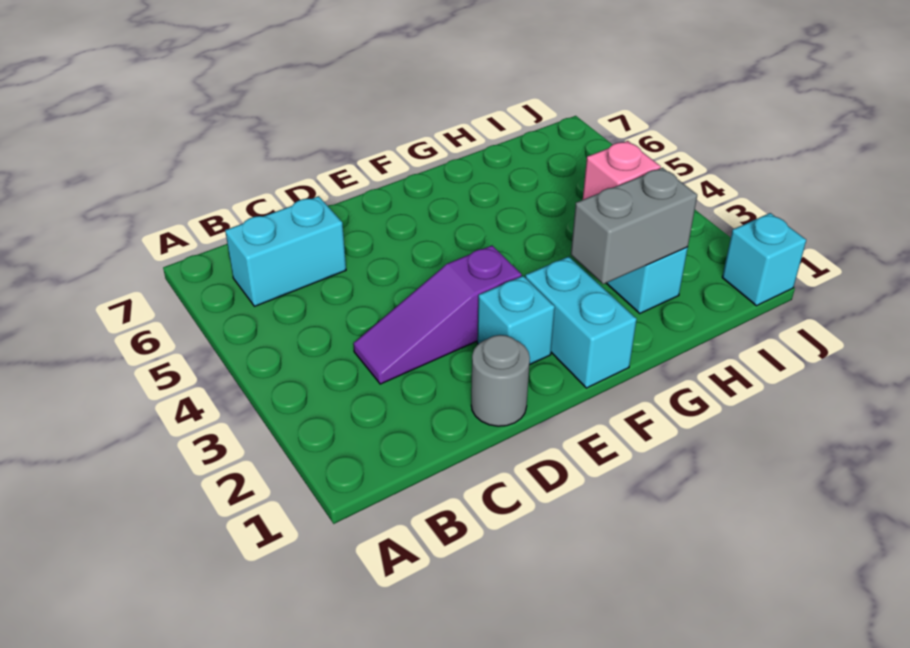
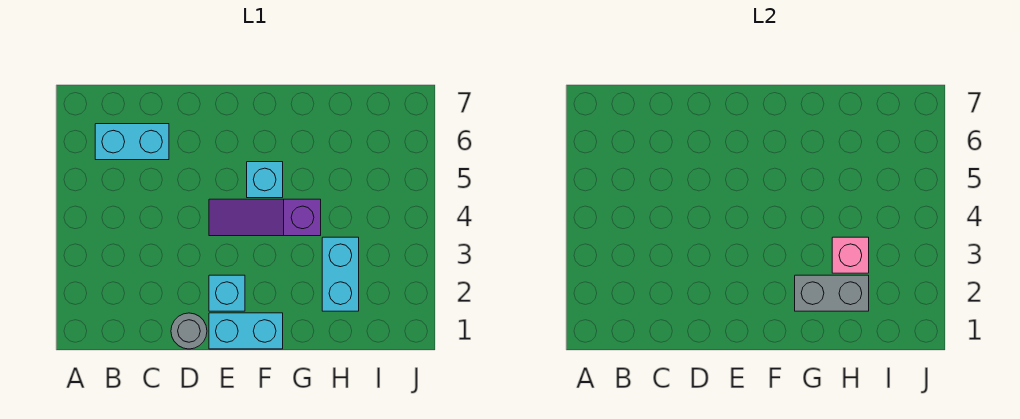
purple slope C3:E3 level 1 top E -> purple slope E4:G4 level 1 top G
cyan brick F1:F2 level 1 -> cyan brick E1:F1 level 1
cyan brick J1 level 1 -> cyan brick F5 level 1

